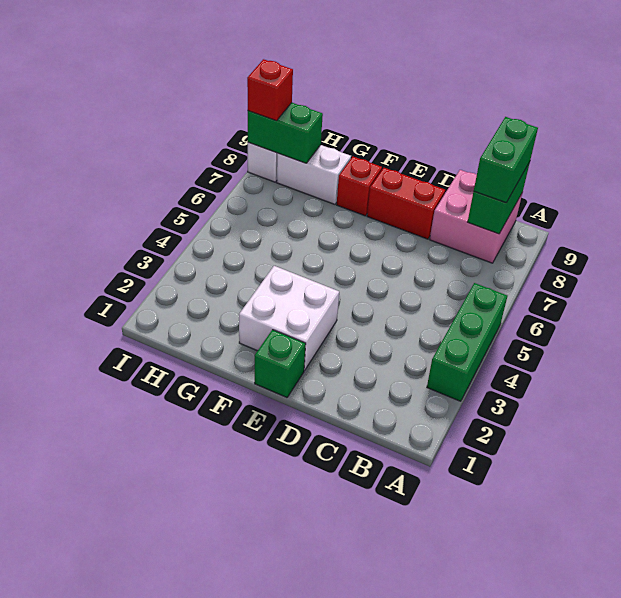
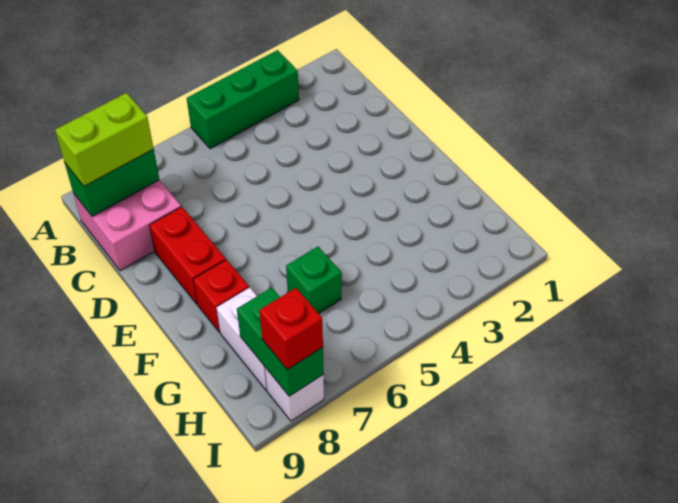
green brick B8:B9 level 3 -> lime brick B8:B9 level 3
green brick E1 level 1 -> green brick G6 level 1
white brick E2:F3 level 1 -> none

